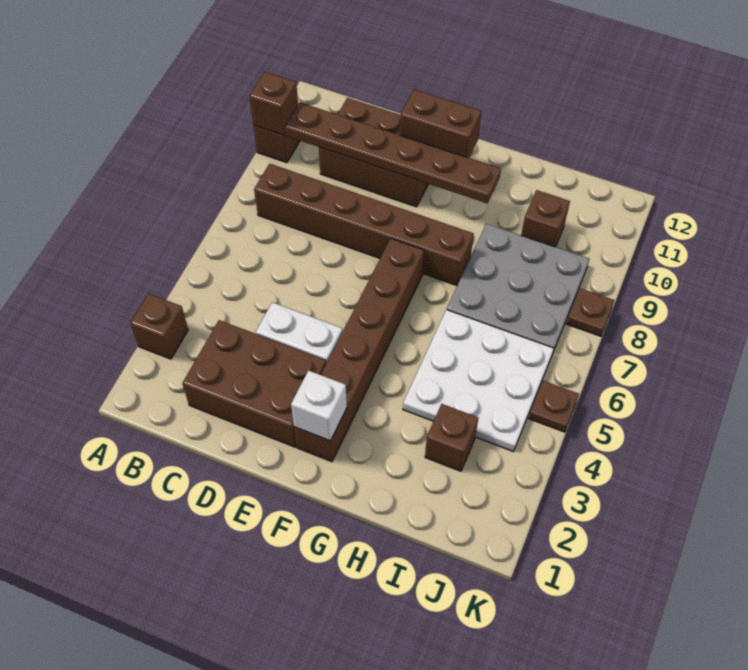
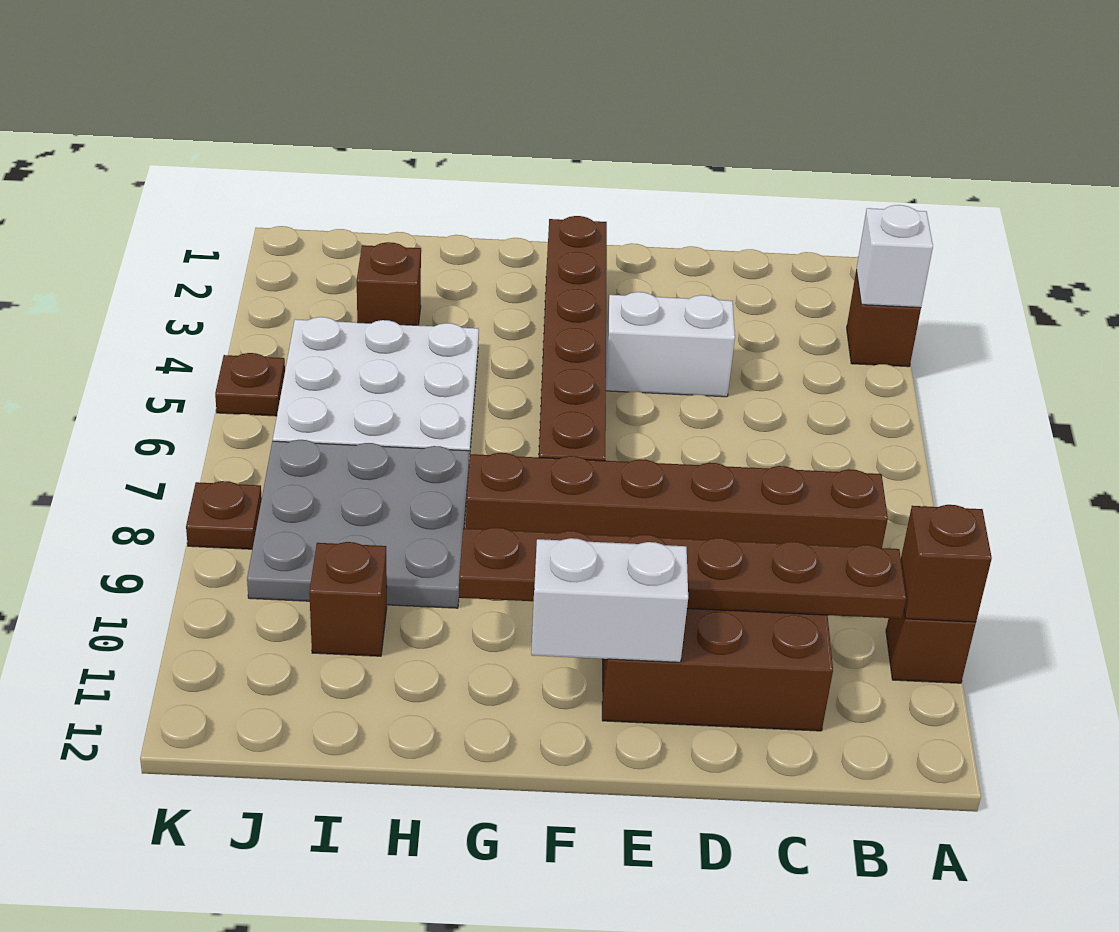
brown brick C2:E3 level 1 -> none
brown brick E11:F11 level 2 -> white brick E11:F11 level 2
white brick F2 level 2 -> white brick A3 level 2

